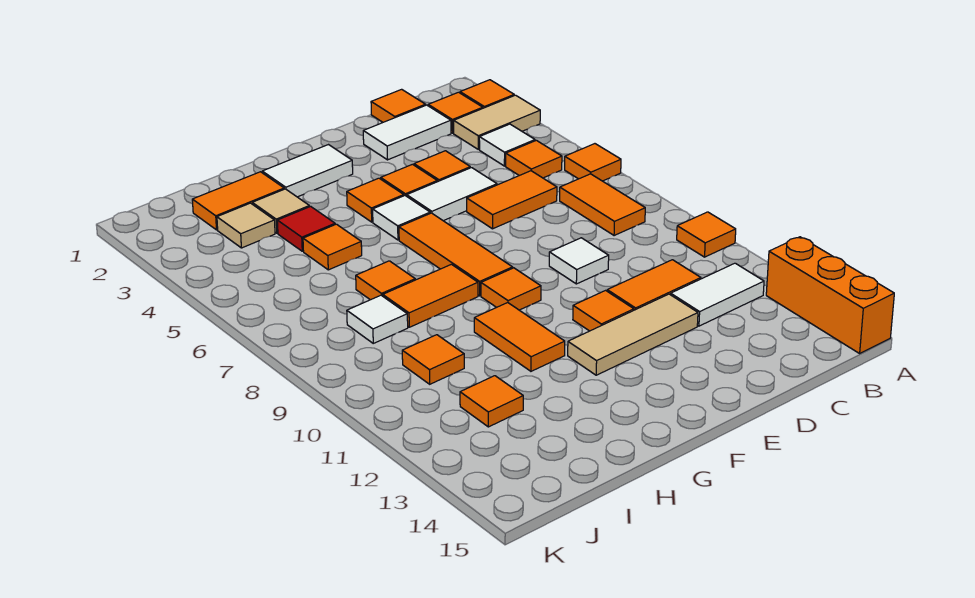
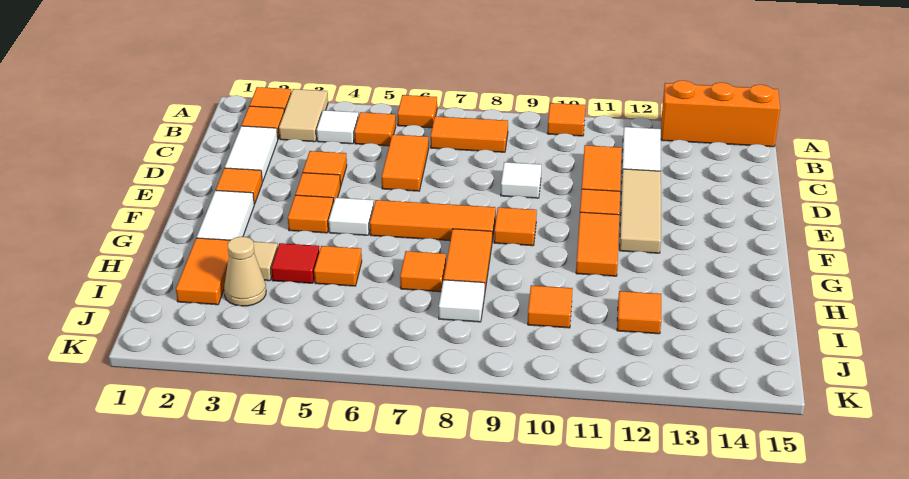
orange tile C1 level 1 -> orange tile E2 level 1
white tile D5:E5 level 1 -> none
orange tile G10:G11 level 1 -> orange tile F11:G11 level 1
tan tile I3 level 1 -> tan cone I3 level 1

